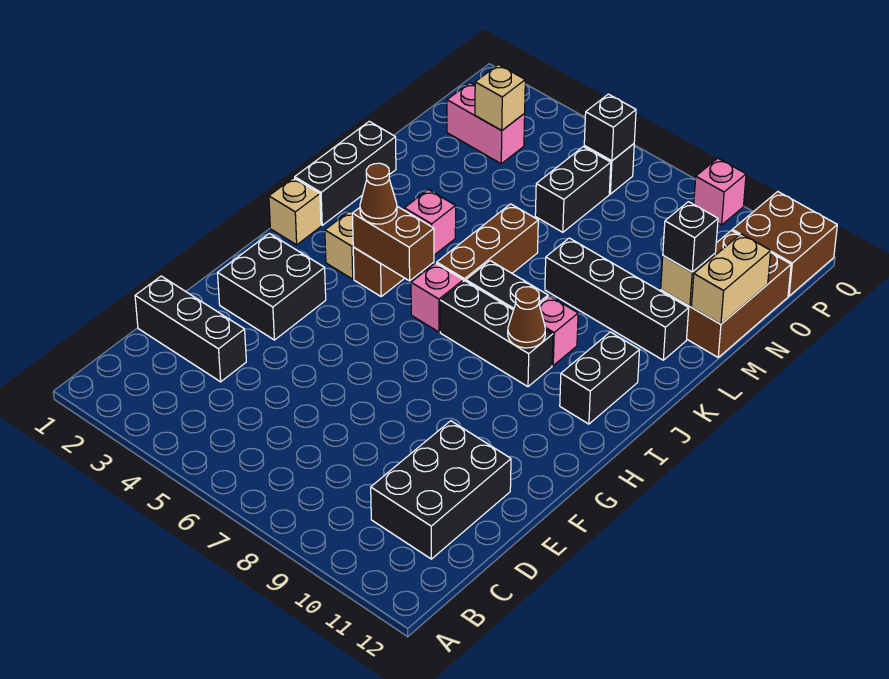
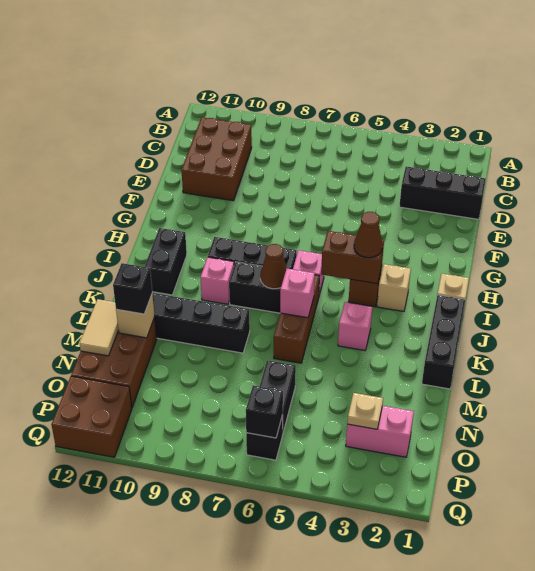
black brick C10:E11 level 1 -> brown brick C10:E11 level 1
black brick F2:G3 level 1 -> none
brown cone I9 level 2 -> brown cone J7 level 2
tan brick M12:N12 level 2 -> tan tile M12:N12 level 2
tan brick O3 level 2 -> tan plate O3 level 2
pink brick Q9 level 1 -> pink brick K6 level 2

